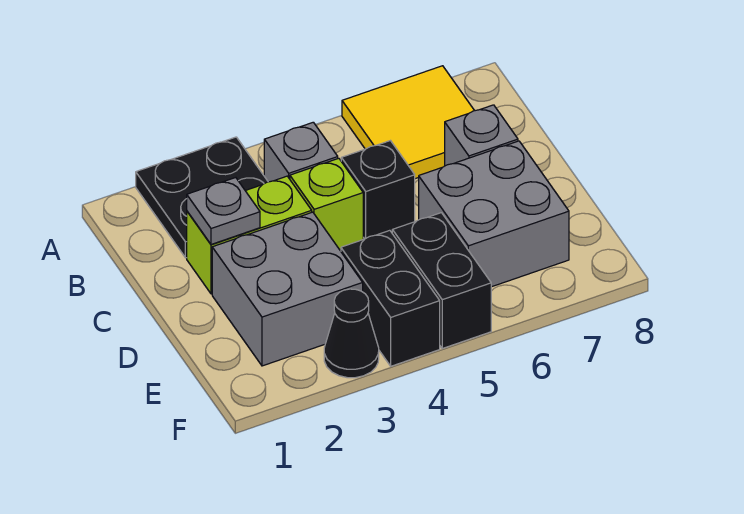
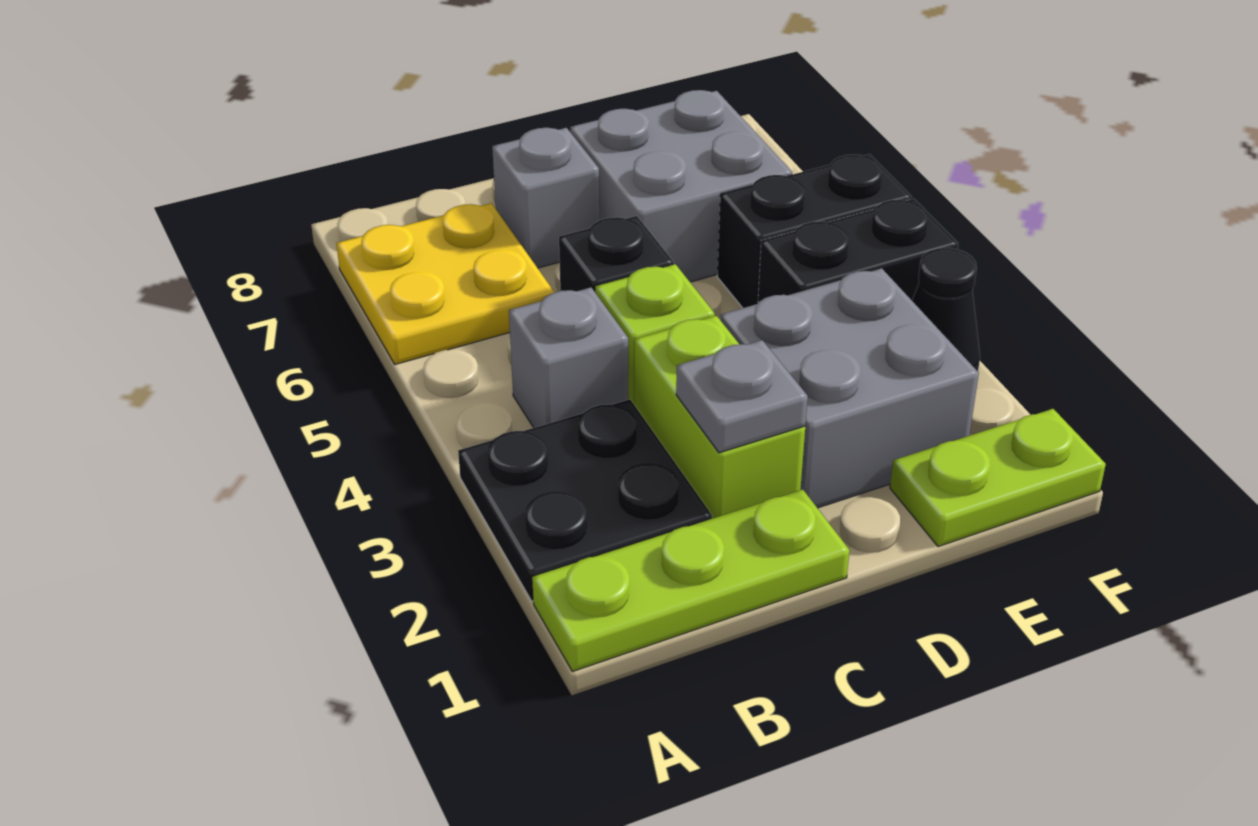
none -> lime plate A1:C1 level 1
yellow tile A6:B7 level 1 -> yellow plate A6:B7 level 1
none -> lime plate E1:F1 level 1

